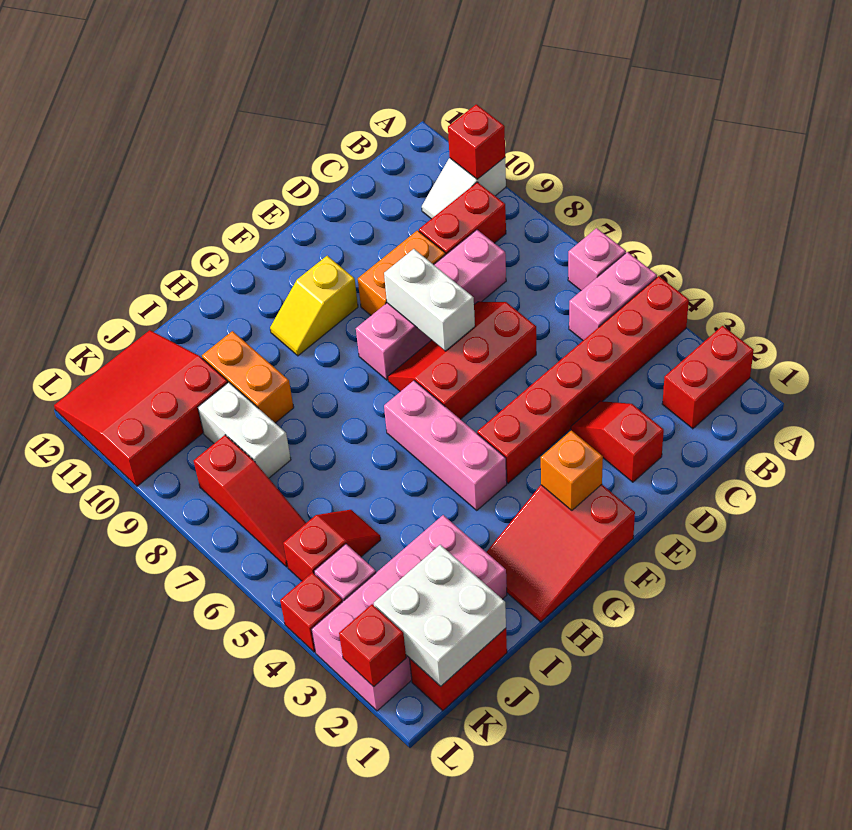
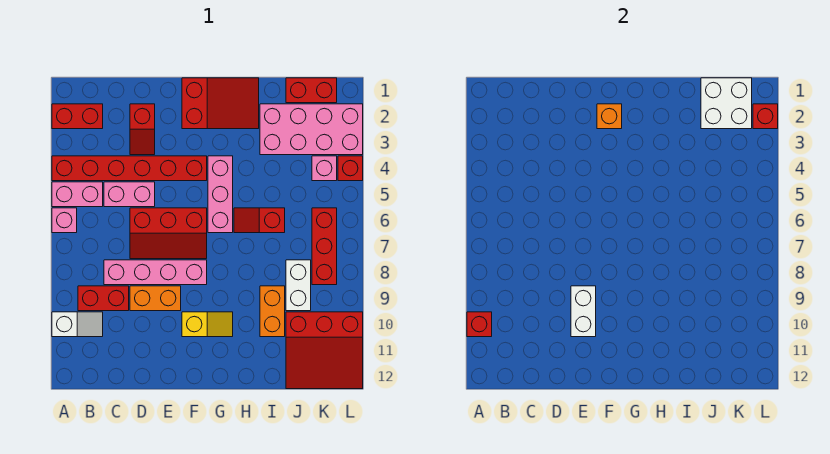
none -> pink brick C5:D5 level 1
white brick E7:E8 level 2 -> white brick E9:E10 level 2
red slope J5:K5 level 1 top K -> red slope H6:I6 level 1 top I
red slope K6:K8 level 1 top 8 -> red brick K6:K8 level 1

